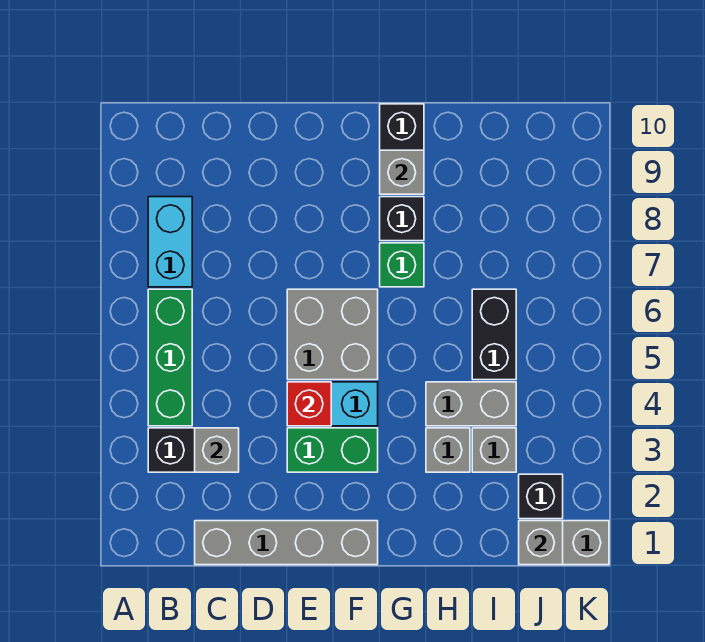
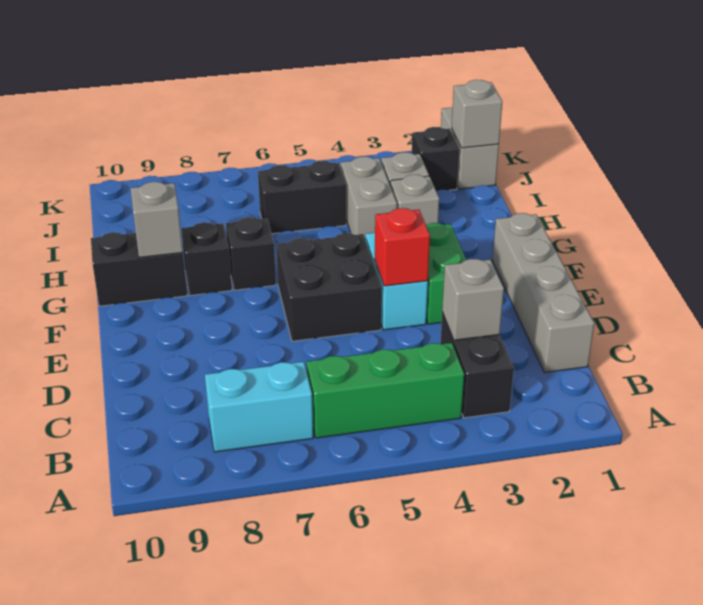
grey brick E5:F6 level 1 -> black brick E5:F6 level 1
green brick G7 level 1 -> black brick G7 level 1

